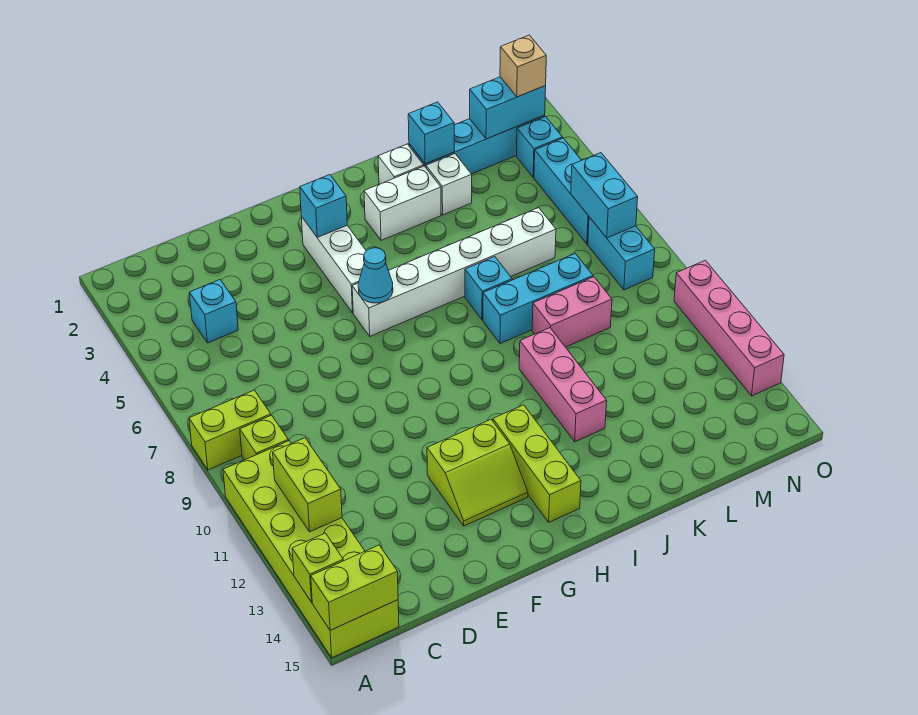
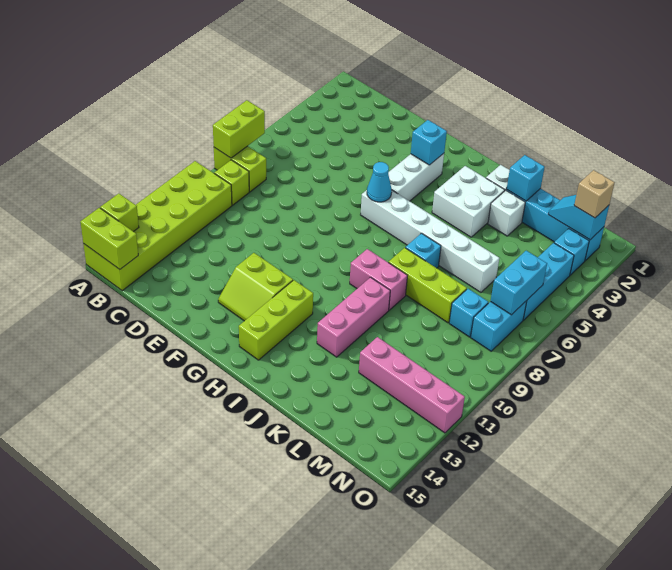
lime brick B11:B12 level 2 -> lime brick A7:A8 level 2
cyan brick C4 level 1 -> cyan brick M8 level 1
white brick I3:J3 level 1 -> white brick I3:J4 level 1
cyan brick J8:L8 level 1 -> lime brick J8:L8 level 1
pink brick K9:L9 level 1 -> pink brick I9:J9 level 1
cyan brick M2:N2 level 2 -> cyan slope M2:N2 level 2 top N
pink brick O10:O13 level 1 -> pink brick L12:O12 level 1

